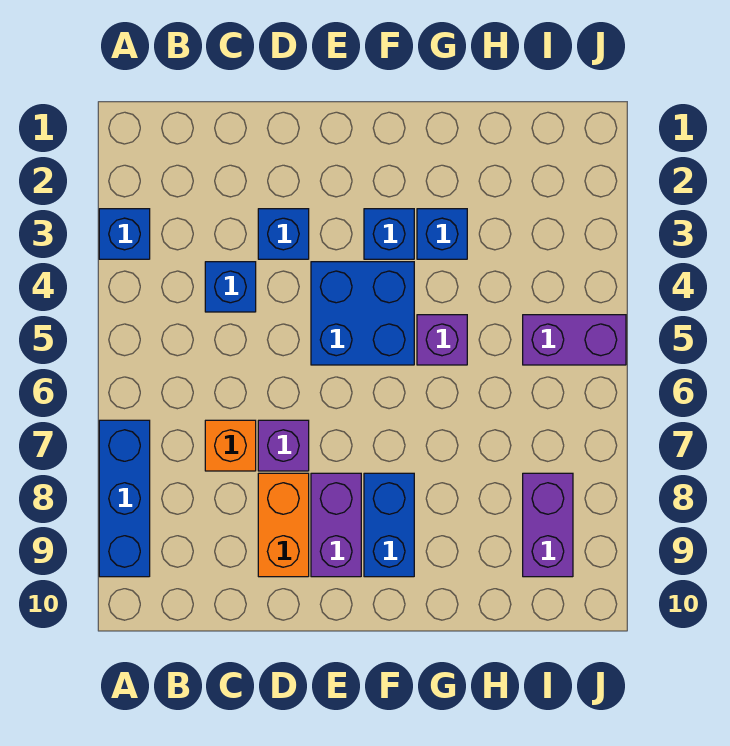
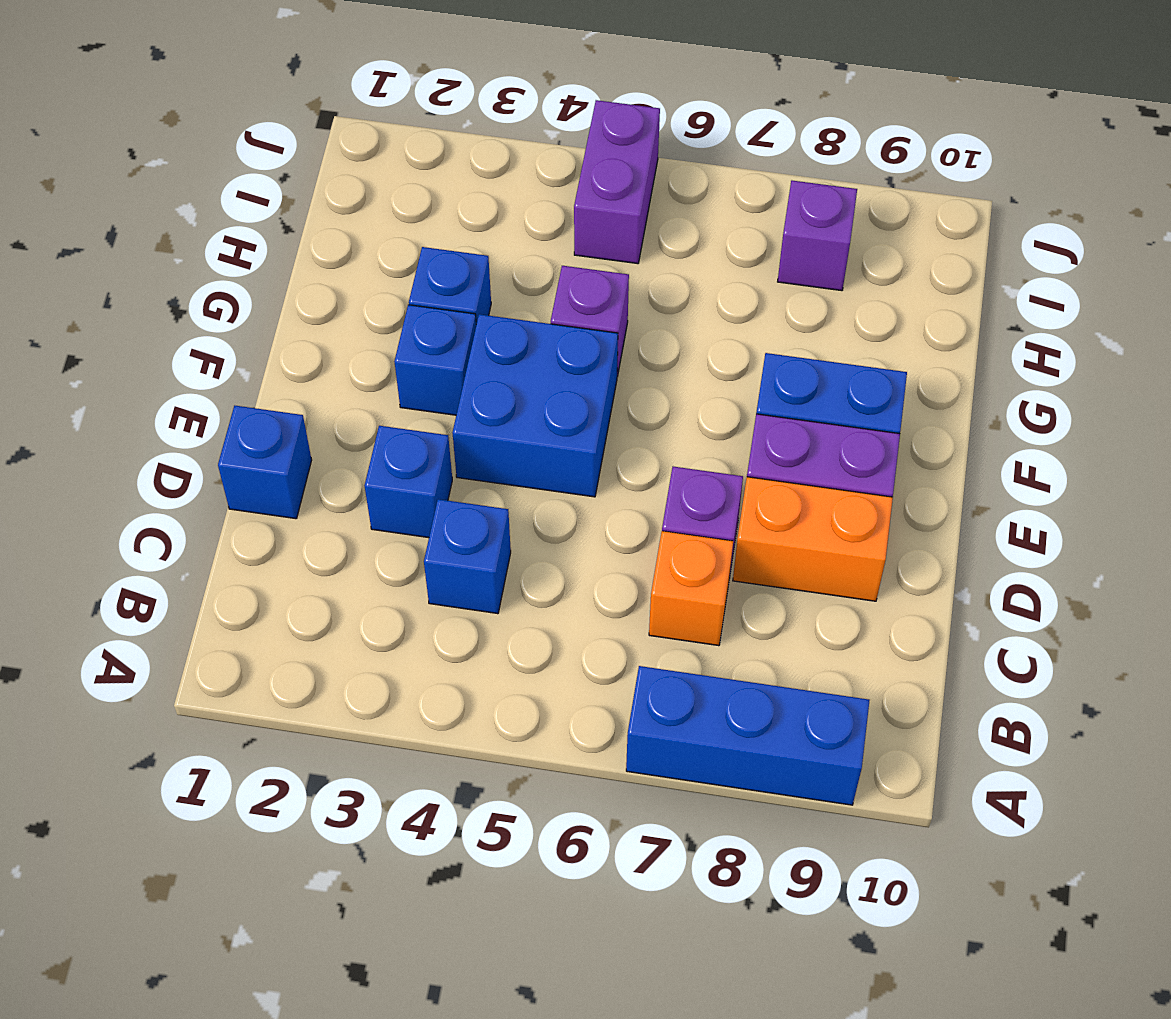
blue brick A3 level 1 -> blue brick D1 level 1
purple brick I8:I9 level 1 -> purple brick I8 level 1

